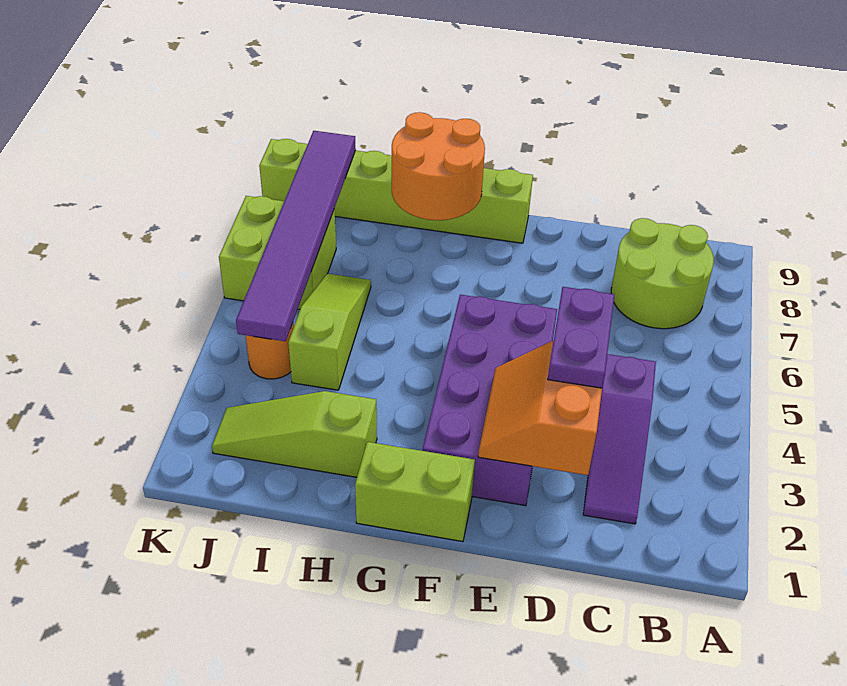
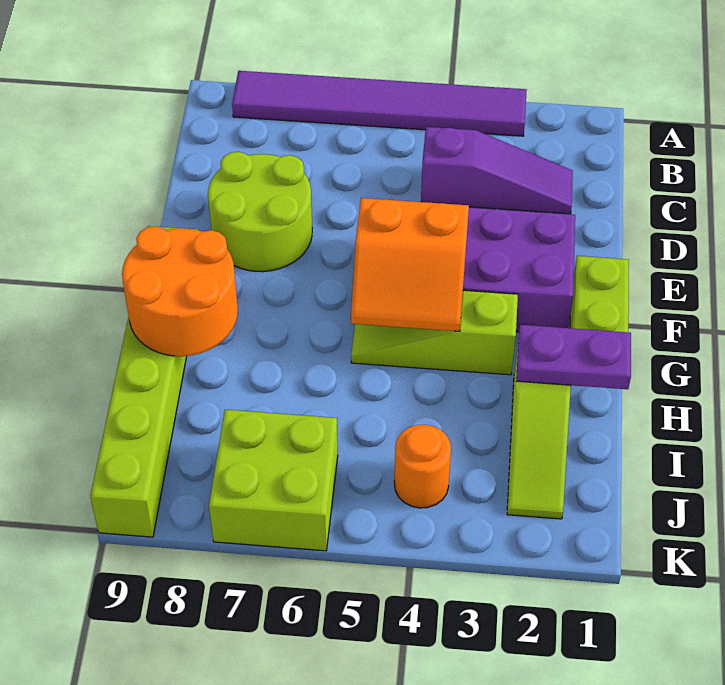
lime round brick B7:C8 level 1 -> lime round brick D7:E8 level 1
orange slope D2:E3 level 2 top D -> orange slope F4:G5 level 2 top F
purple plate D3:D4 level 3 -> purple plate H1:H2 level 2
lime slope I4:I6 level 1 top 4 -> lime slope G3:G5 level 1 top 3
purple tile J4:J9 level 2 -> purple tile A3:A8 level 1

